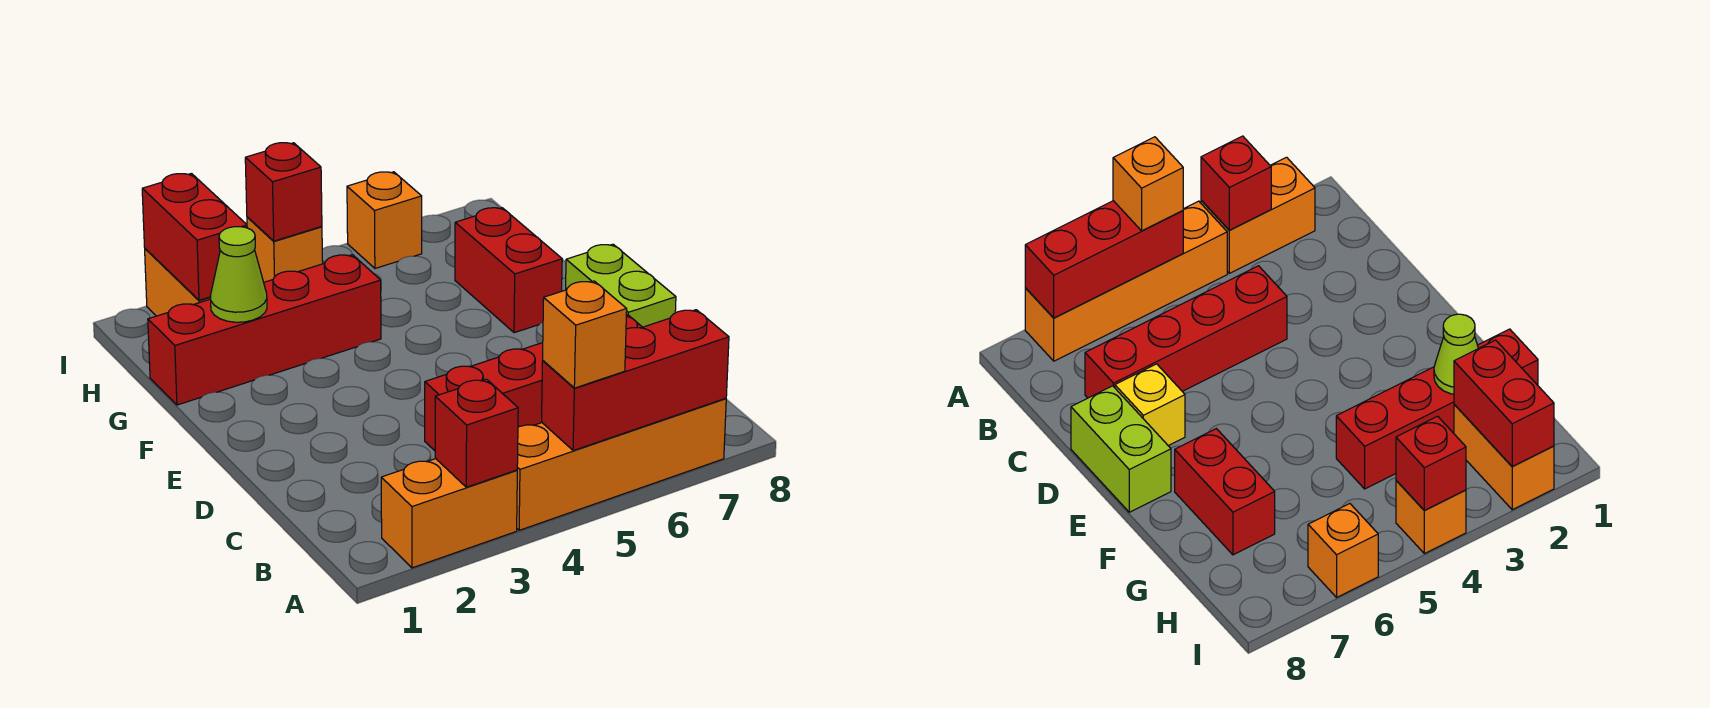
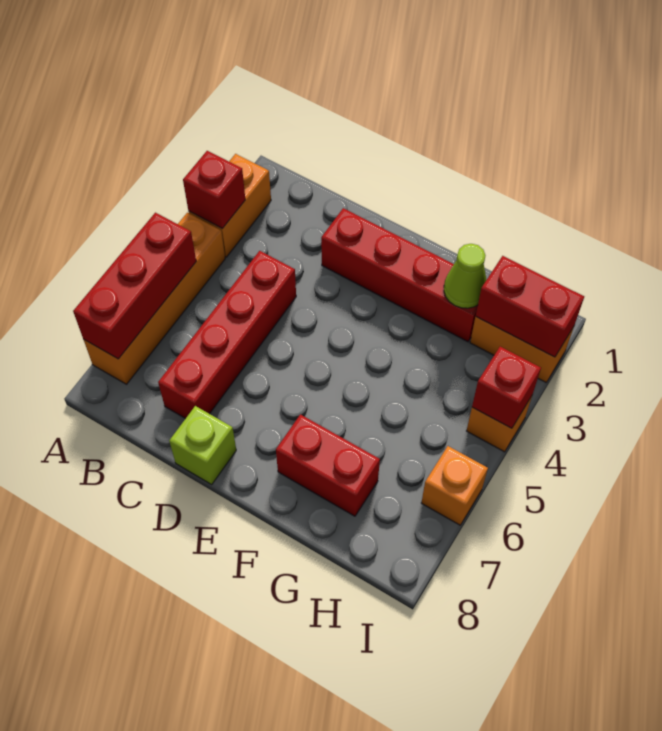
orange brick A5 level 3 -> none
yellow brick D7 level 1 -> none
lime brick D8:E8 level 1 -> lime brick D8 level 1
red brick G1:G4 level 1 -> red brick D2:G2 level 1

